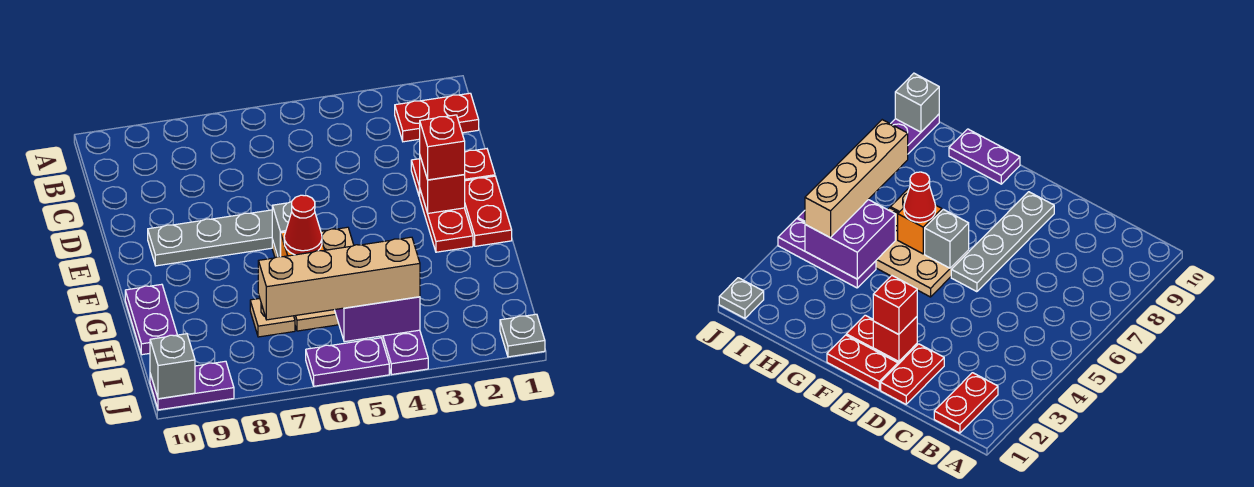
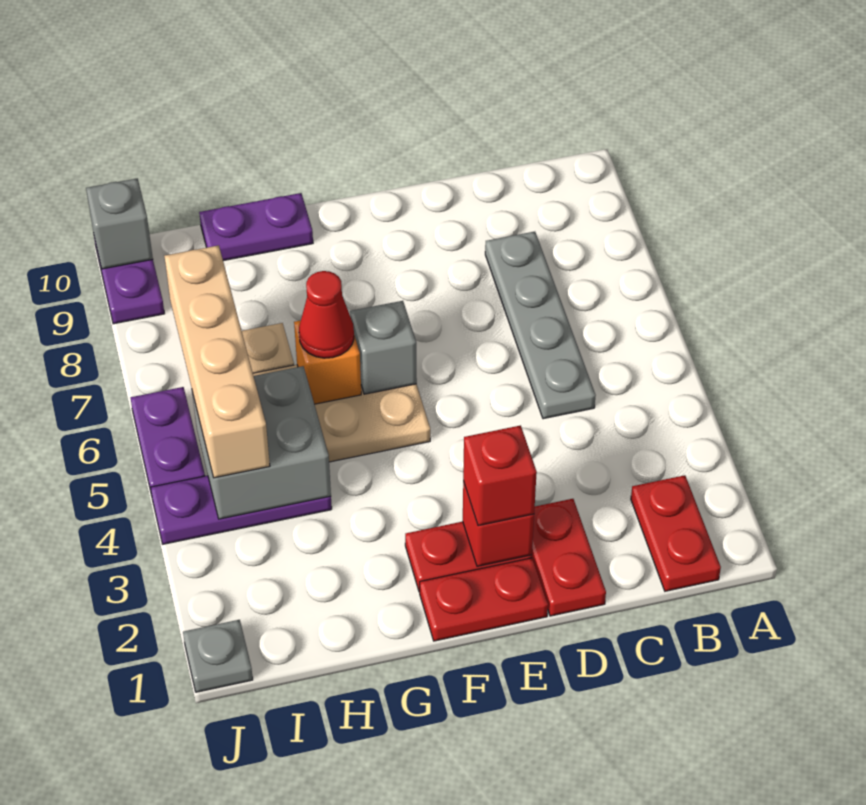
grey plate E6:E9 level 1 -> grey plate C5:C8 level 1
purple brick H4:I5 level 2 -> grey brick H4:I5 level 2

